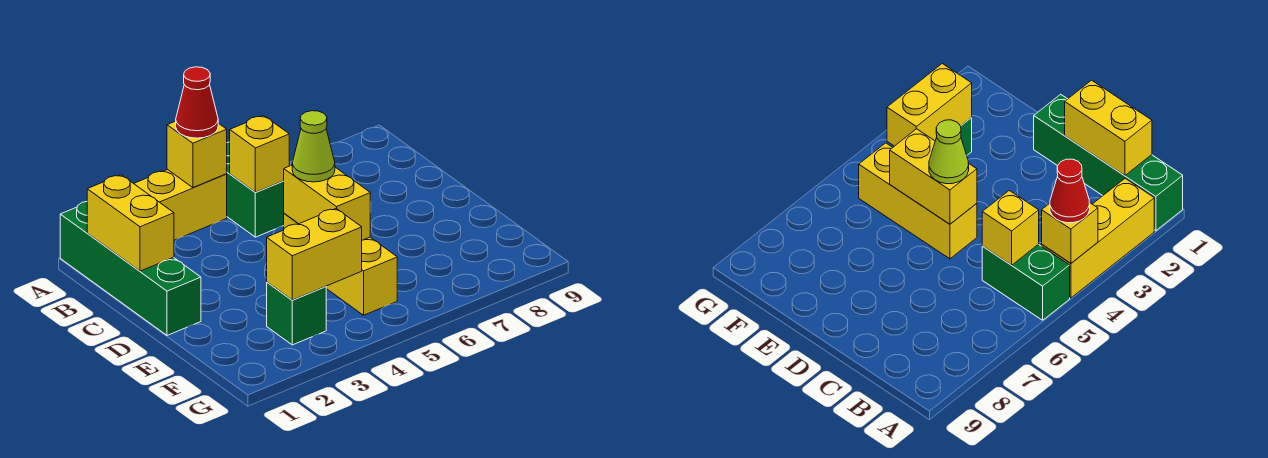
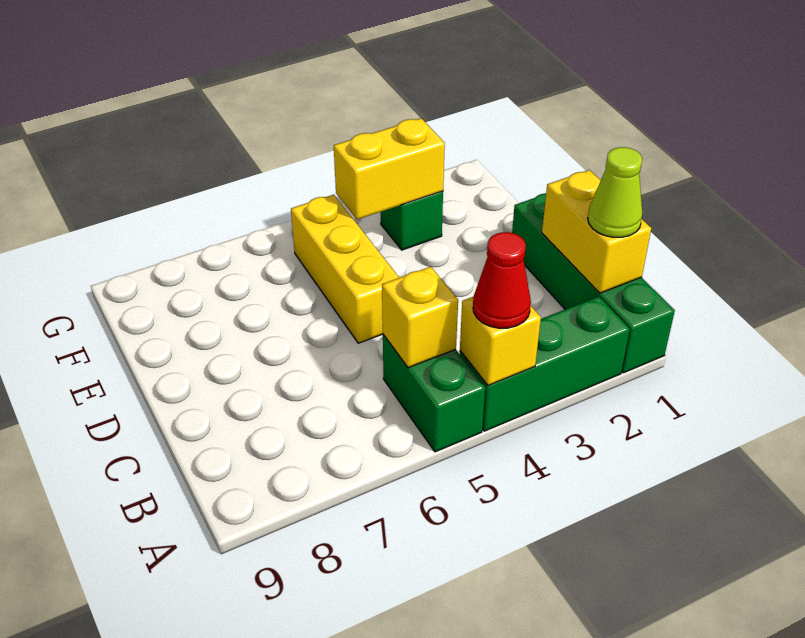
yellow brick A2:A4 level 1 -> green brick A2:A4 level 1
yellow brick D5:E5 level 2 -> none
lime cone D5 level 3 -> lime cone B1 level 3

